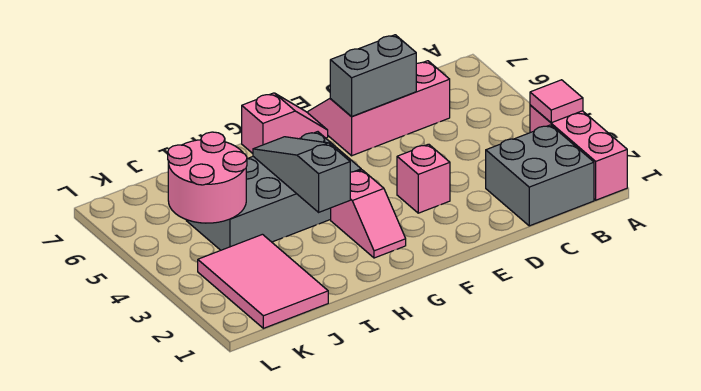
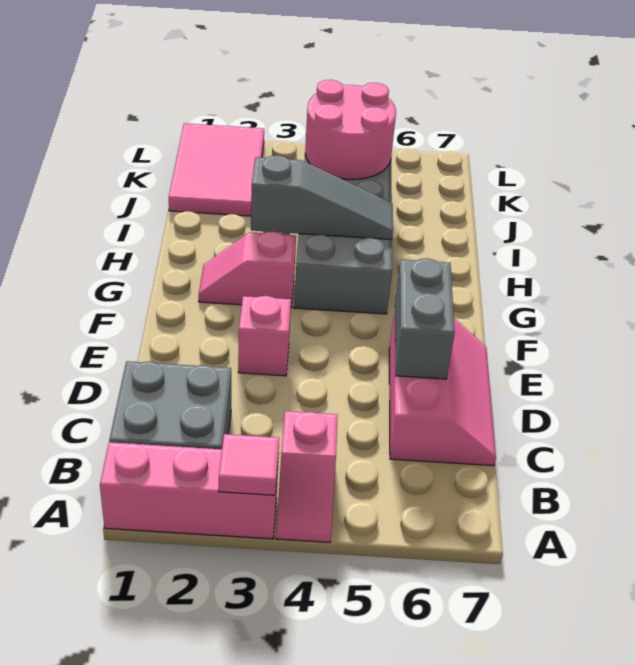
pink slope F7:G7 level 1 top G -> pink slope A4:B4 level 1 top B
pink tile J1:K3 level 1 -> pink tile J1:L2 level 1

